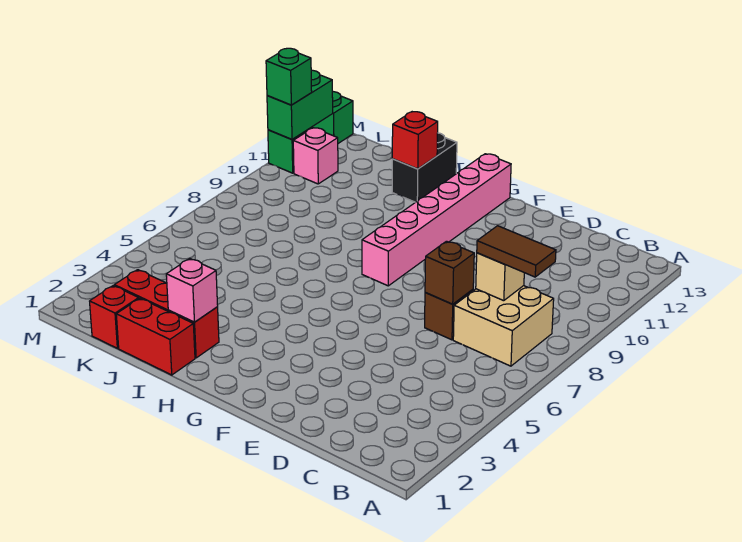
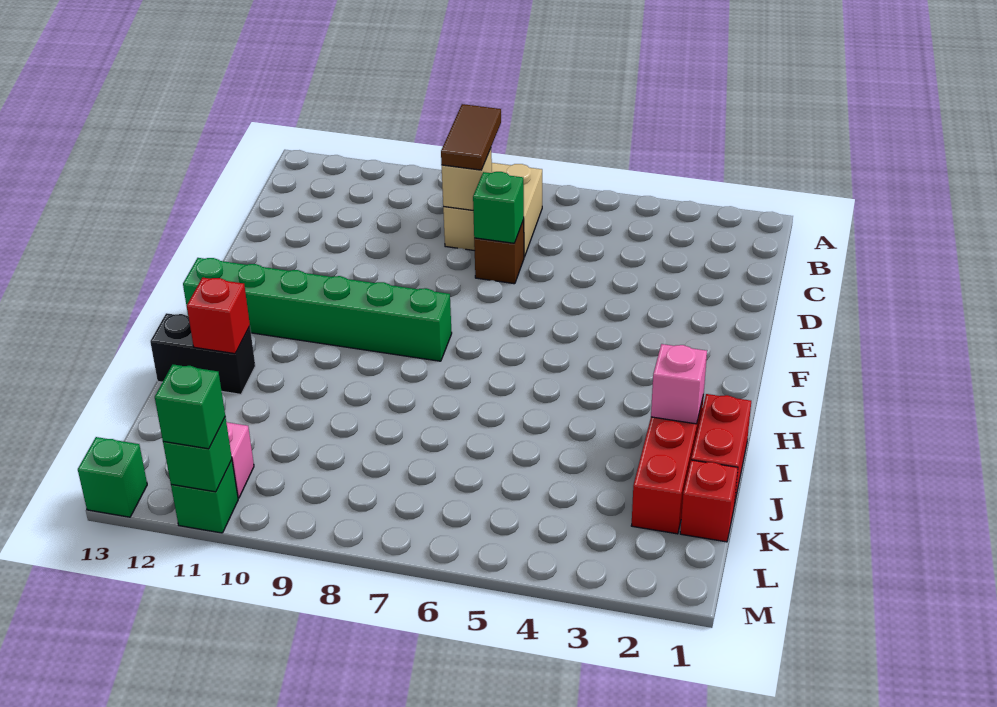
brown brick D7 level 2 -> green brick D7 level 2
pink brick G8:G13 level 1 -> green brick G8:G13 level 1
green brick M11:M12 level 2 -> green brick M11 level 2

